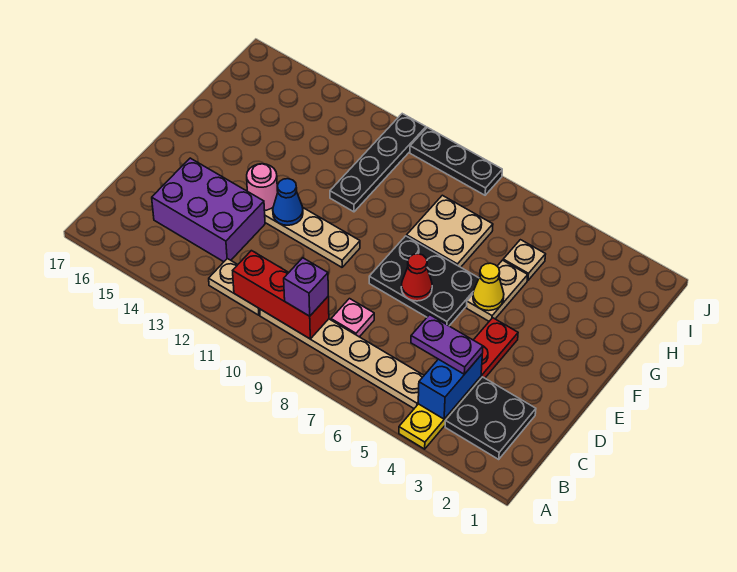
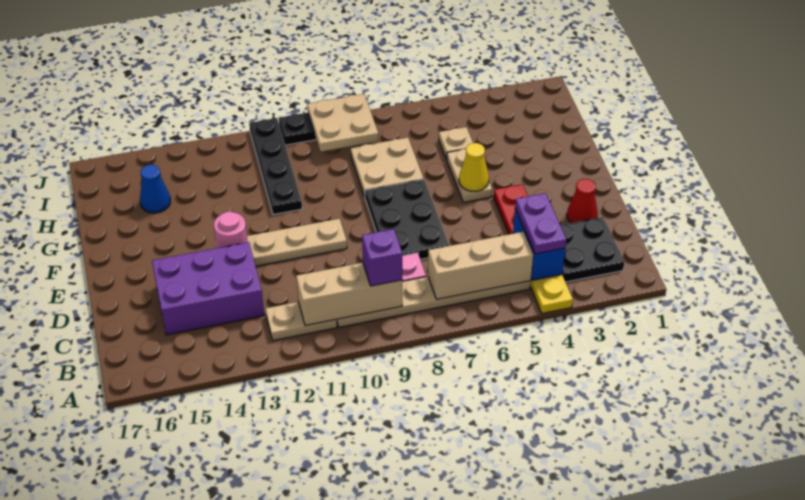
none -> tan brick B5:B7 level 2
red brick B9:B11 level 2 -> tan brick B9:B11 level 2
purple plate C4:C5 level 3 -> purple plate B4:C4 level 3
black plate E6:F8 level 1 -> black plate D7:F8 level 1
red cone E7 level 2 -> red cone D2 level 1
blue cone E12 level 2 -> blue cone H15 level 1
none -> tan plate I8:J9 level 2

